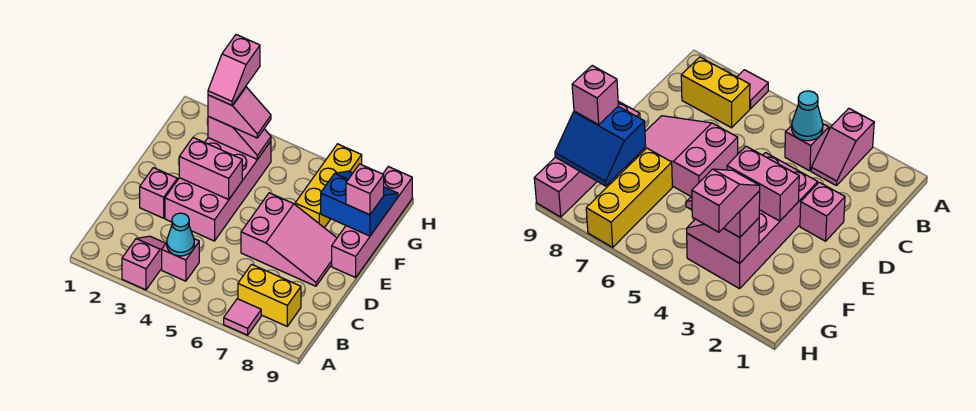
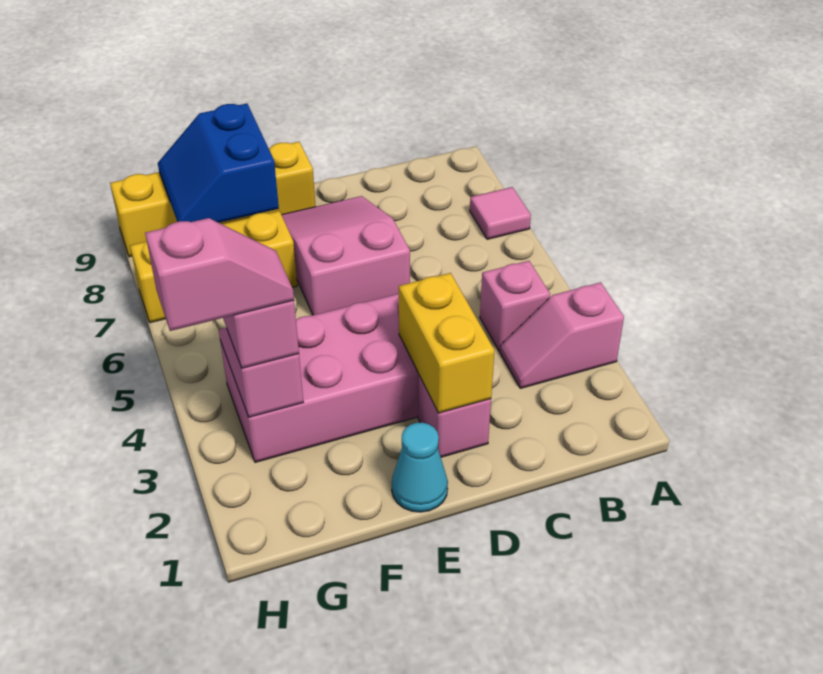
cyan cone B4 level 2 -> cyan cone E1 level 1
yellow brick B7:B8 level 1 -> yellow brick D2:D3 level 2
pink brick E3:E4 level 2 -> none
pink brick E9:H9 level 1 -> yellow brick E9:H9 level 1
pink brick F9 level 3 -> none

